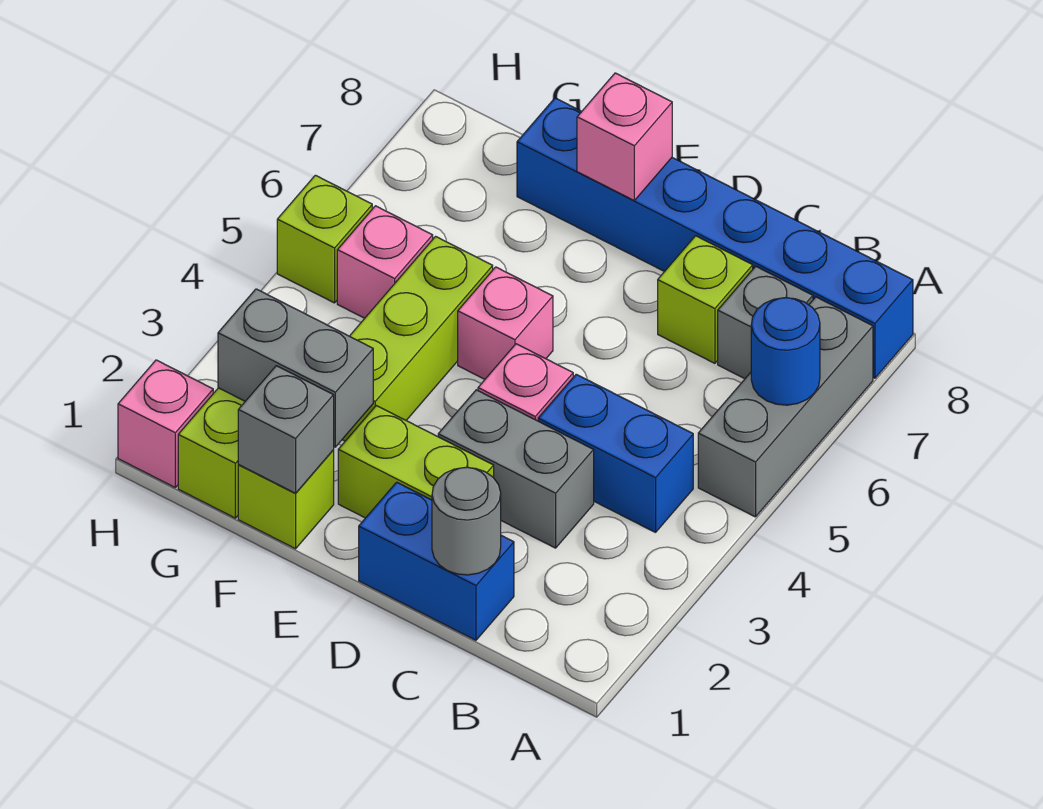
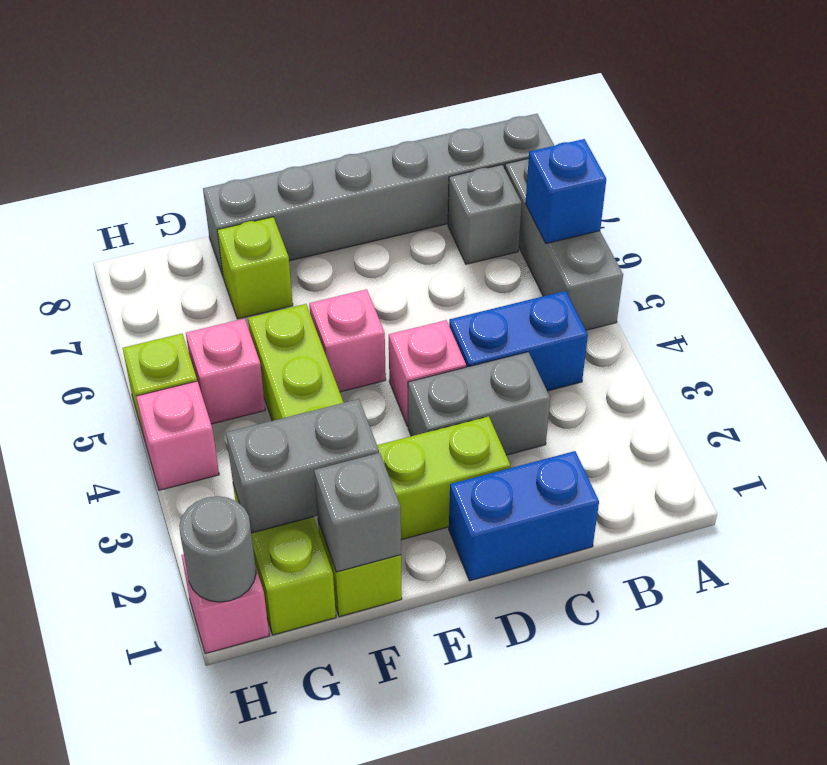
blue round brick A6 level 2 -> blue brick A6 level 2
blue brick A8:F8 level 1 -> grey brick A8:F8 level 1
grey round brick C1 level 2 -> grey round brick H1 level 2
lime brick C7 level 1 -> lime brick F7 level 1
pink brick E8 level 2 -> pink brick H4 level 1

